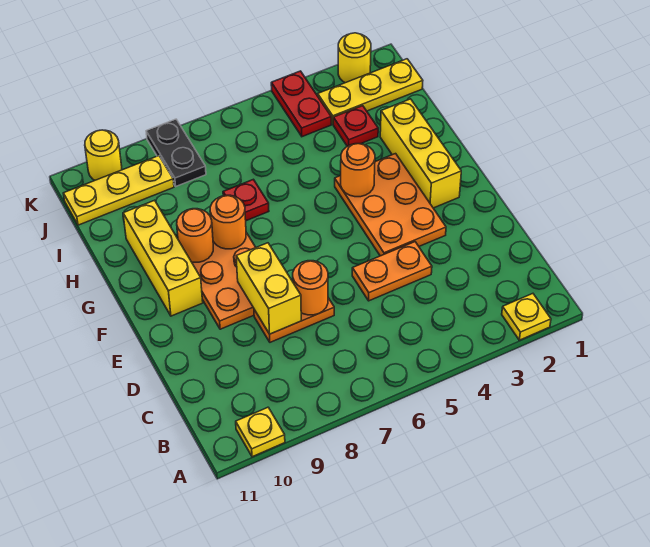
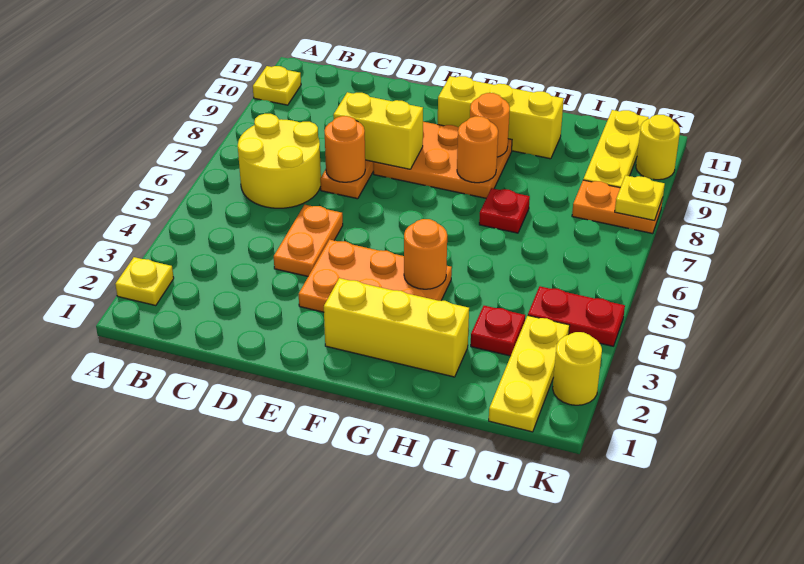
none -> yellow round brick B6:C7 level 1
black plate J8:K8 level 1 -> orange plate J8:K8 level 1
none -> yellow plate K8 level 2

